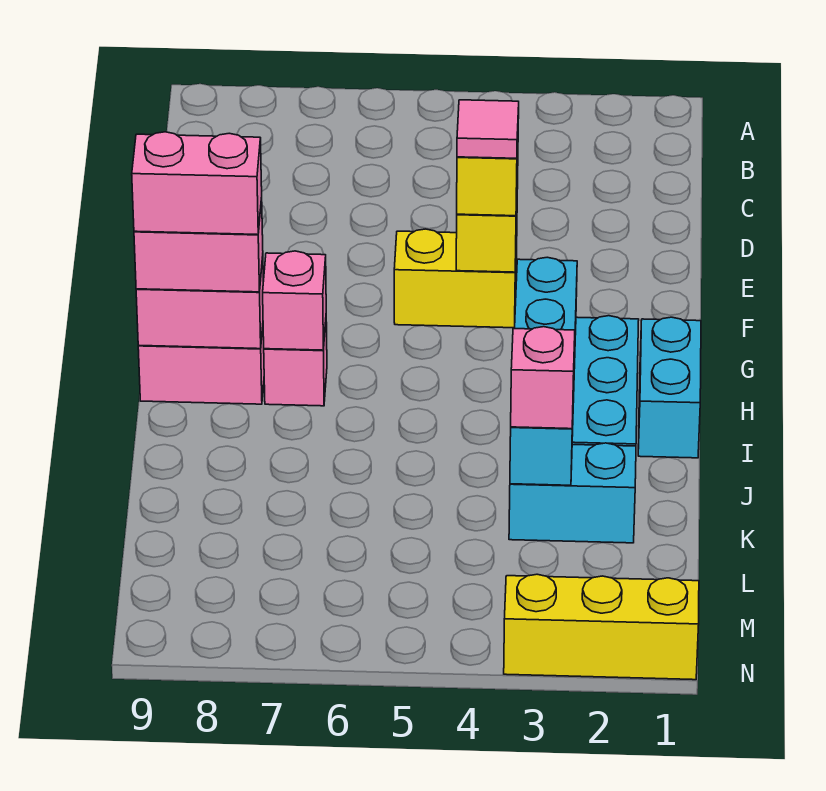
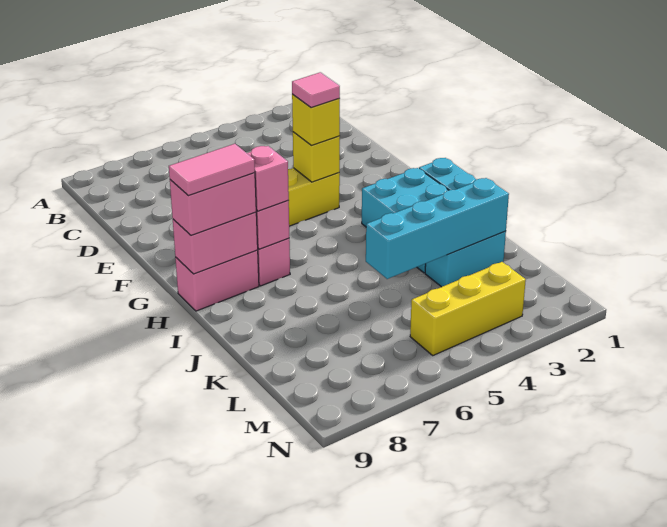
cyan brick H3:K3 level 2 -> cyan brick K2:K5 level 2
pink brick H8:H9 level 4 -> pink tile H8:H9 level 4
pink brick K3 level 3 -> pink brick H7 level 3
yellow brick N1:N3 level 1 -> yellow brick M3:M5 level 1

